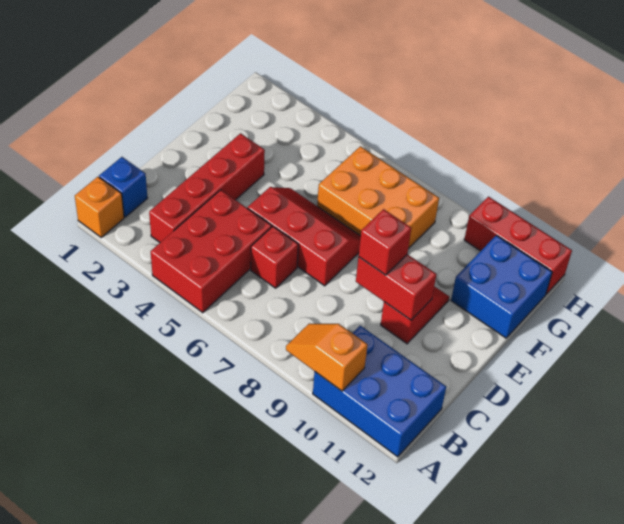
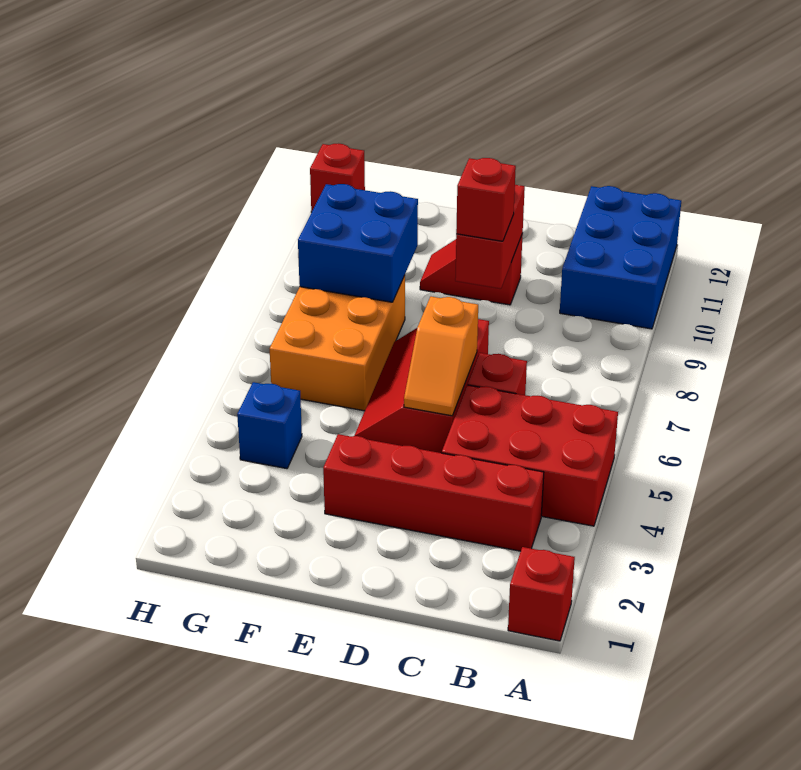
orange brick A1 level 1 -> red brick A1 level 1
orange slope A9:A10 level 2 top 10 -> orange slope D5:D6 level 2 top 6
blue brick B1 level 1 -> blue brick G4 level 1
blue brick F11:G12 level 1 -> blue brick F8:G9 level 2
red brick H10:H12 level 1 -> red brick H12 level 1

